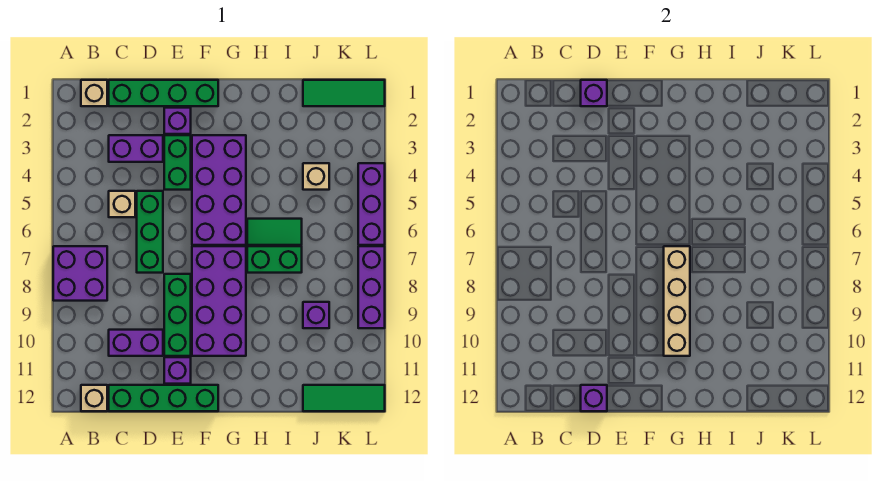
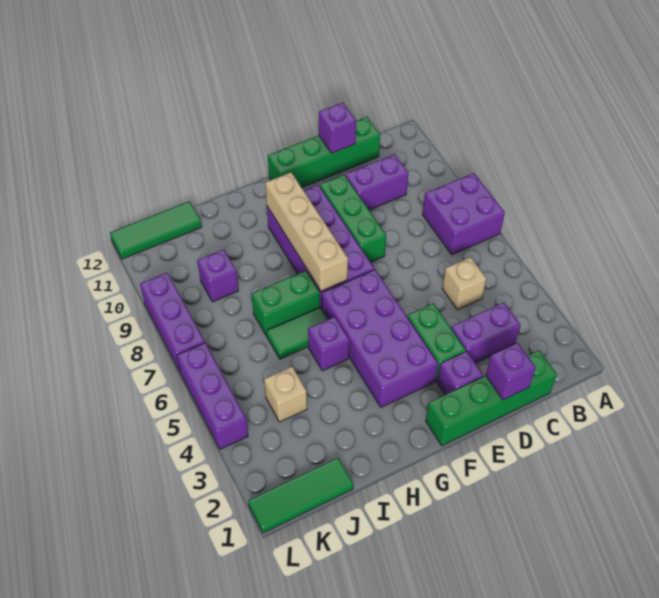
tan brick B1 level 1 -> none
tan brick B12 level 1 -> none
green brick D5:D7 level 1 -> none
purple brick E11 level 1 -> purple brick H5 level 1

